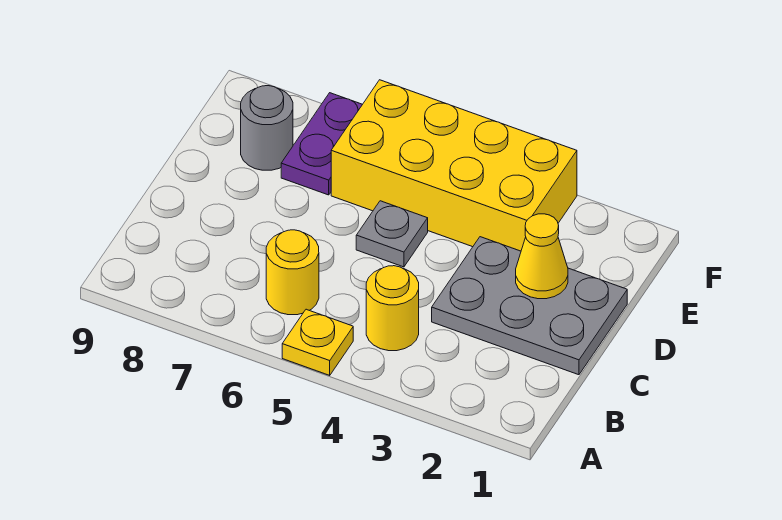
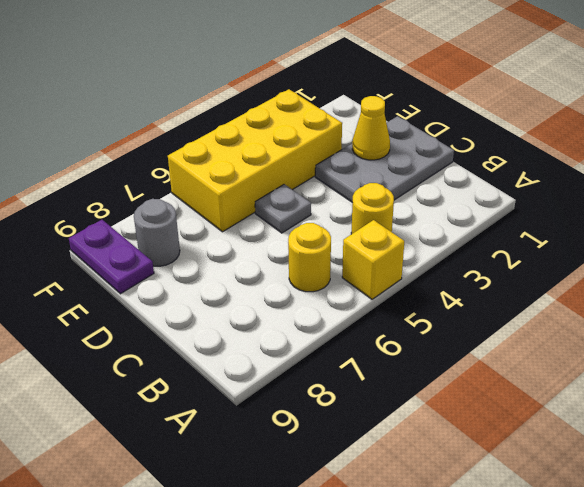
yellow plate A5 level 1 -> yellow brick A5 level 1
purple plate E7:F7 level 1 -> purple plate E9:F9 level 1

